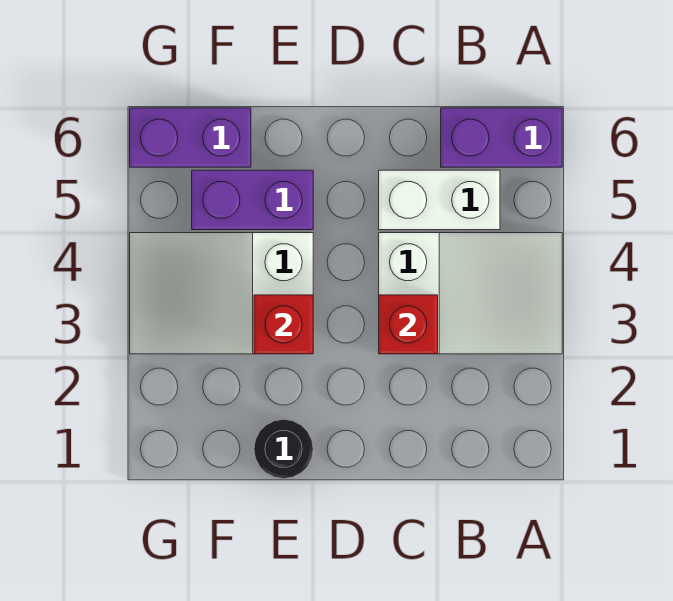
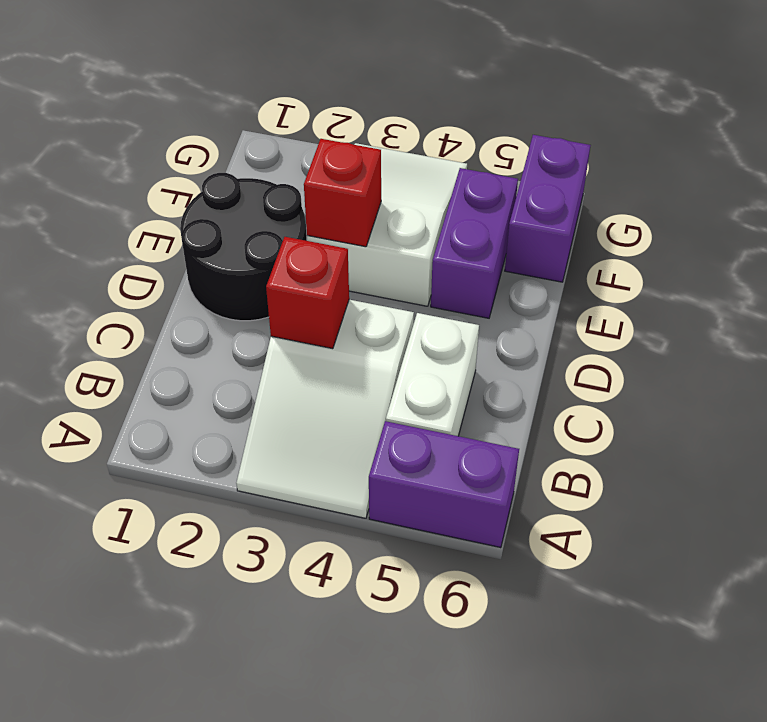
purple brick A6:B6 level 1 -> purple brick A5:A6 level 1
black round brick E1 level 1 -> black round brick D1:E2 level 1

